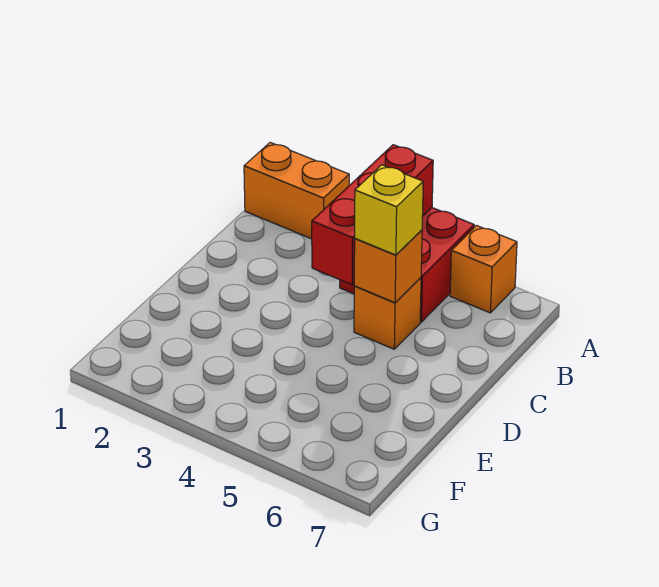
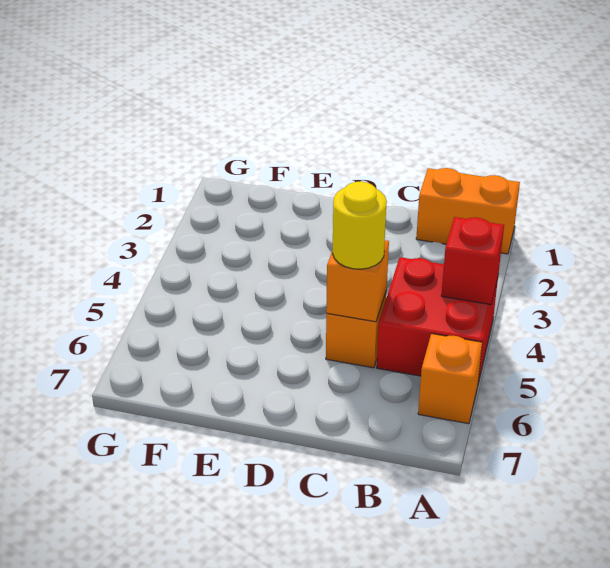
orange brick A1:A2 level 1 -> orange brick A1:B1 level 1
red brick A4:C4 level 2 -> red brick A4 level 2
yellow brick C5 level 3 -> yellow round brick C5 level 3

